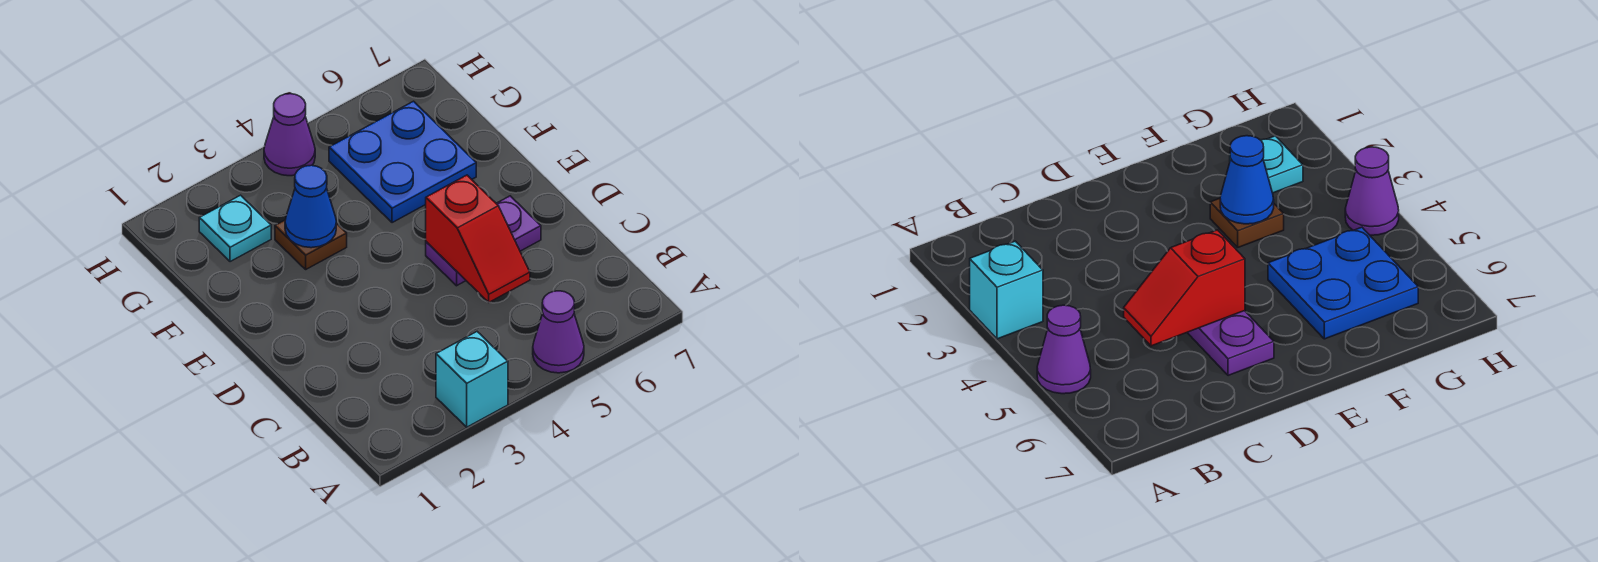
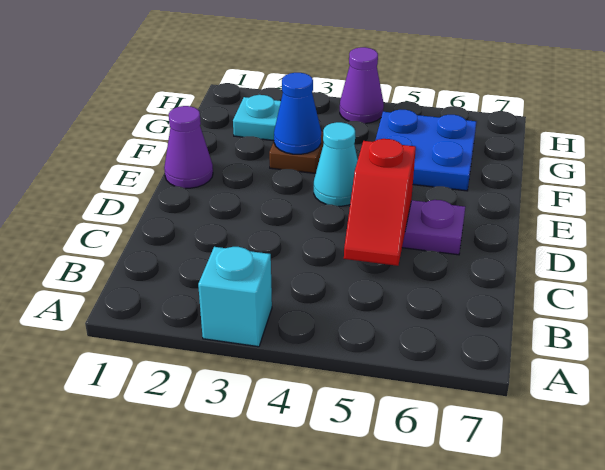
purple cone A5 level 1 -> purple cone E1 level 1
none -> cyan cone E4 level 1

